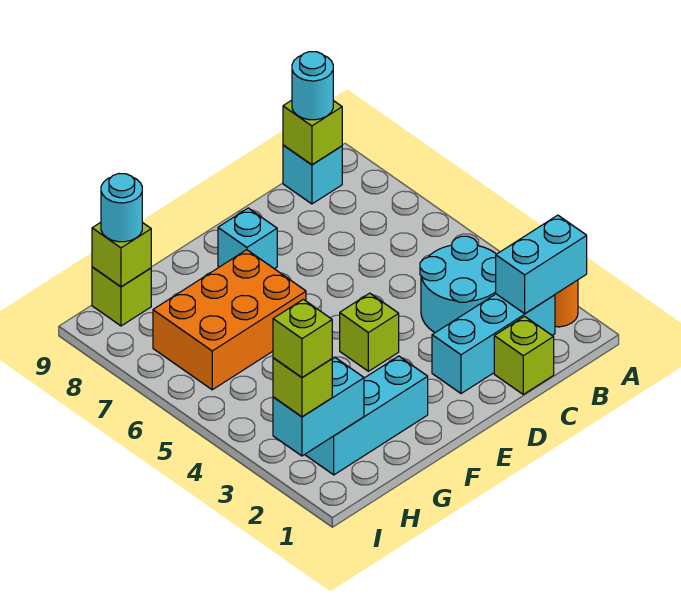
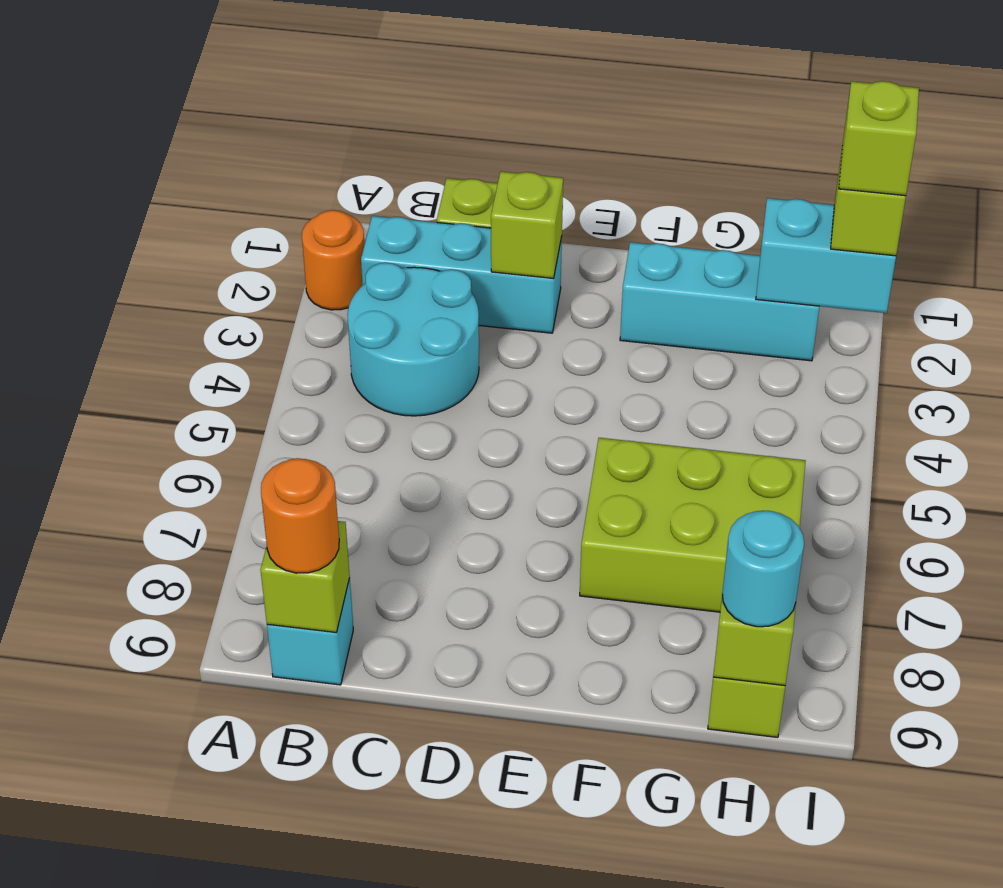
cyan brick A2:B2 level 2 -> none
cyan round brick B9 level 3 -> orange round brick B9 level 3
lime brick E4 level 1 -> lime brick D2 level 2
cyan brick E8 level 1 -> none
orange brick F6:H7 level 1 -> lime brick F6:H7 level 1

